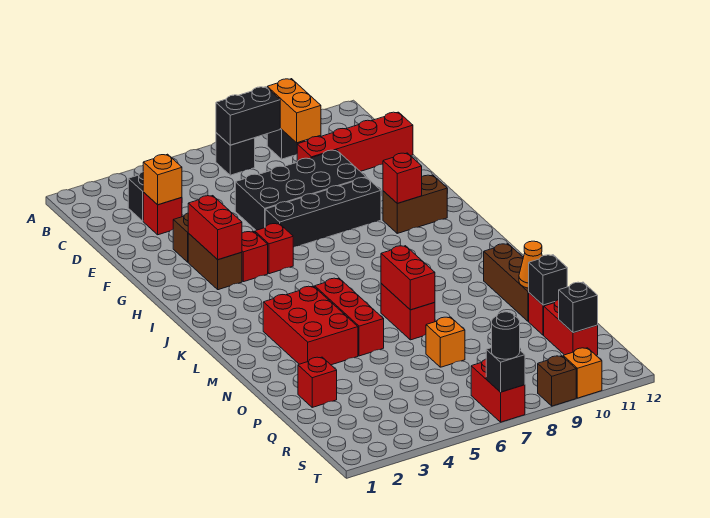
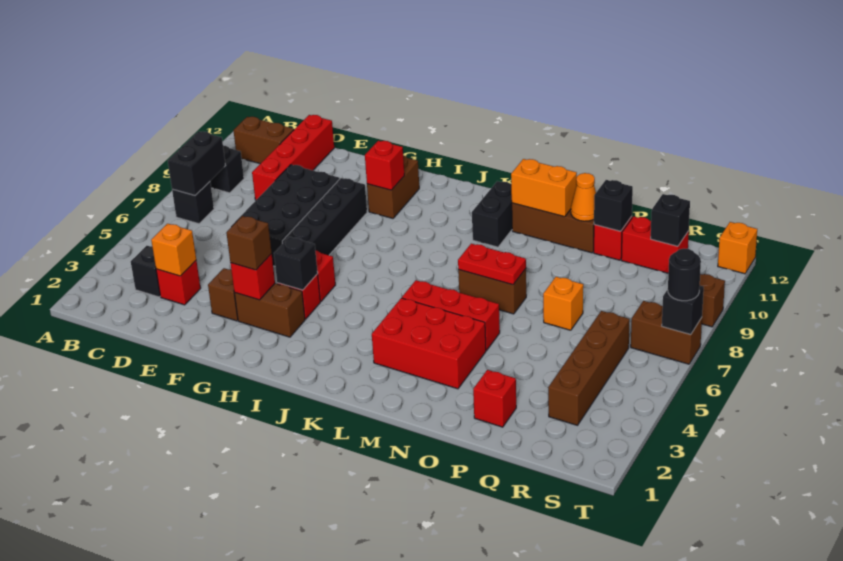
orange brick B9:C9 level 2 -> orange brick M11:N11 level 2
none -> brown brick B11:C11 level 1
red brick G3:H3 level 2 -> red brick G3 level 2
none -> brown brick G3 level 3
none -> black brick H4 level 2
none -> black brick L10:L11 level 1
red brick M7:N7 level 1 -> brown brick M7:N7 level 1
red brick M7:N7 level 2 -> red plate M7:N7 level 2
none -> brown brick R3:R6 level 1
red brick S7:T7 level 1 -> brown brick S7:T7 level 1
orange brick T10 level 1 -> orange brick T12 level 1

